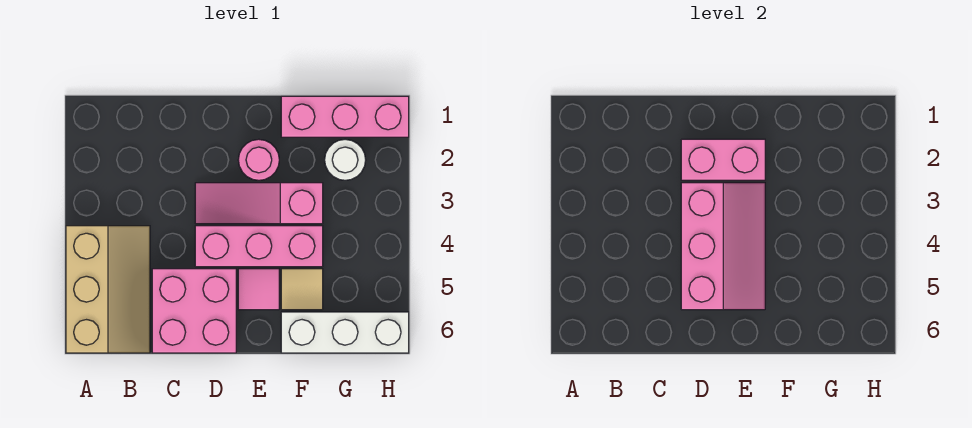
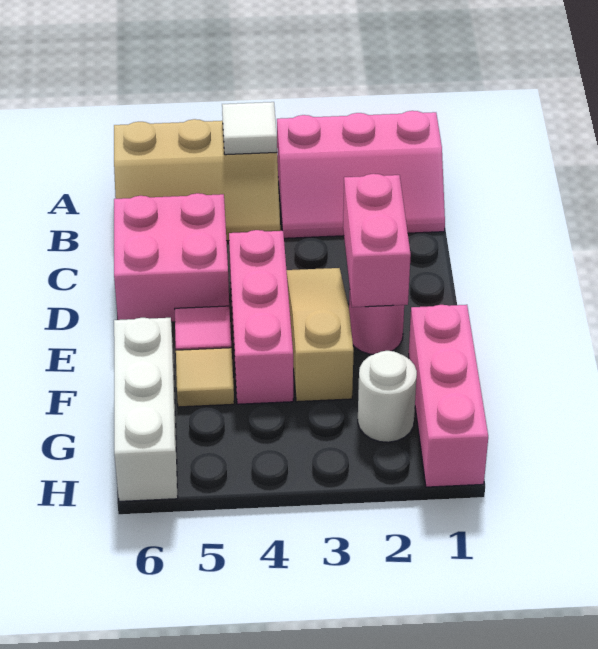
none -> white tile A4 level 2
pink slope D3:F3 level 1 top F -> tan slope D3:F3 level 1 top F
pink slope D3:E5 level 2 top D -> pink slope A1:B3 level 1 top A

